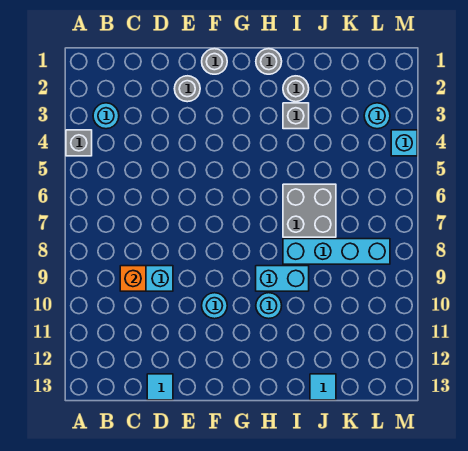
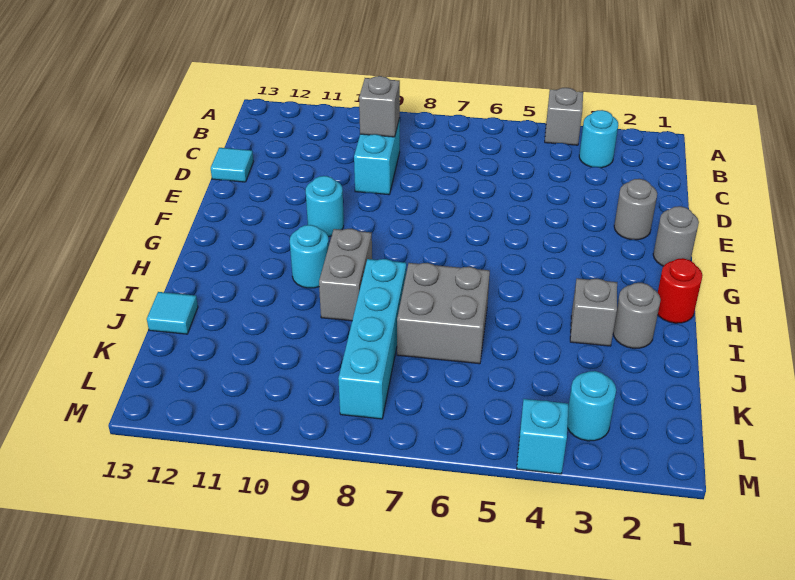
orange brick C9 level 2 -> grey brick C9 level 2
grey round brick H1 level 1 -> red round brick H1 level 1
cyan brick H9:I9 level 1 -> grey brick H9:I9 level 1

